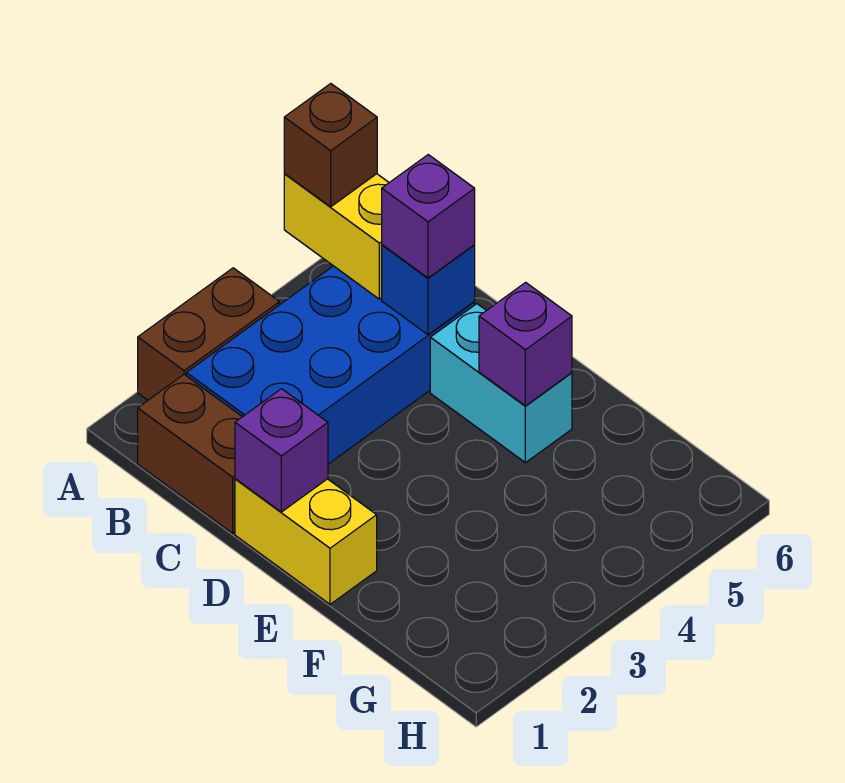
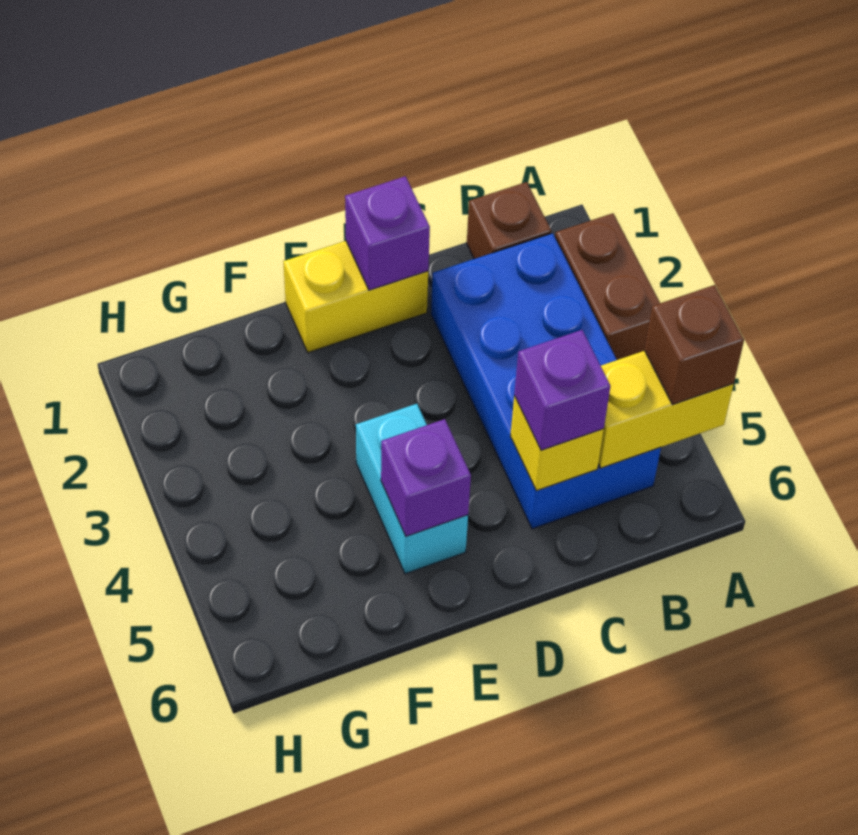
brown brick B1:C1 level 1 -> brown brick B1 level 1
blue brick C5 level 2 -> yellow brick C5 level 2
cyan brick D5:E5 level 1 -> cyan brick E4:E5 level 1

